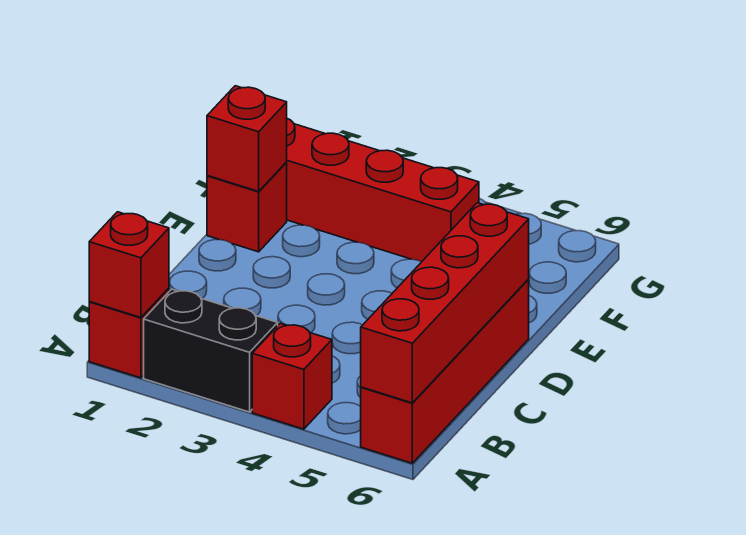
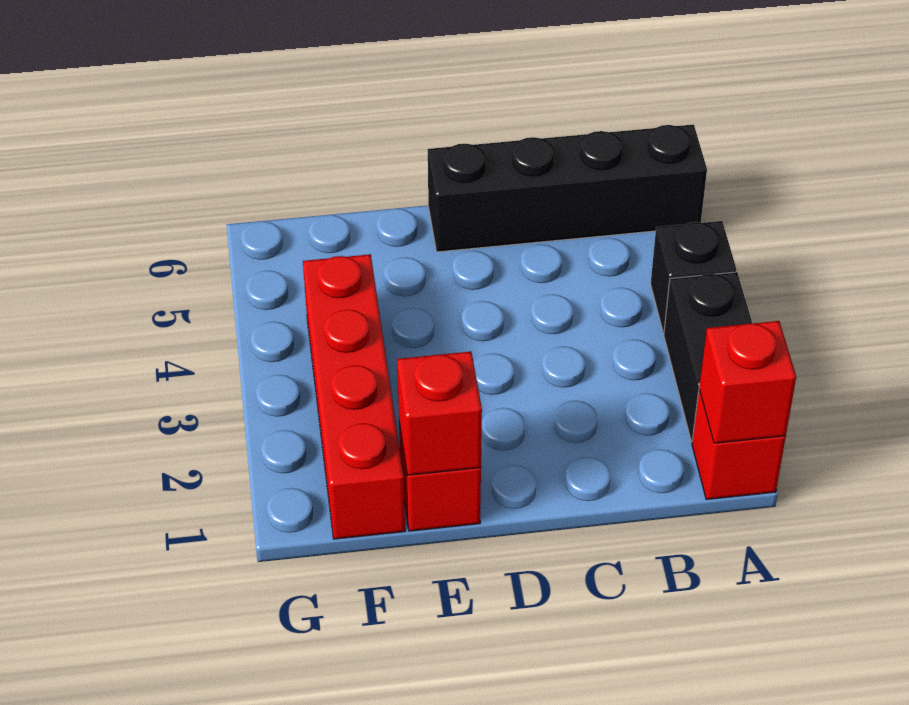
red brick A4 level 1 -> black brick A4 level 1
red brick A6:D6 level 1 -> black brick A6:D6 level 1
red brick A6:D6 level 2 -> none

